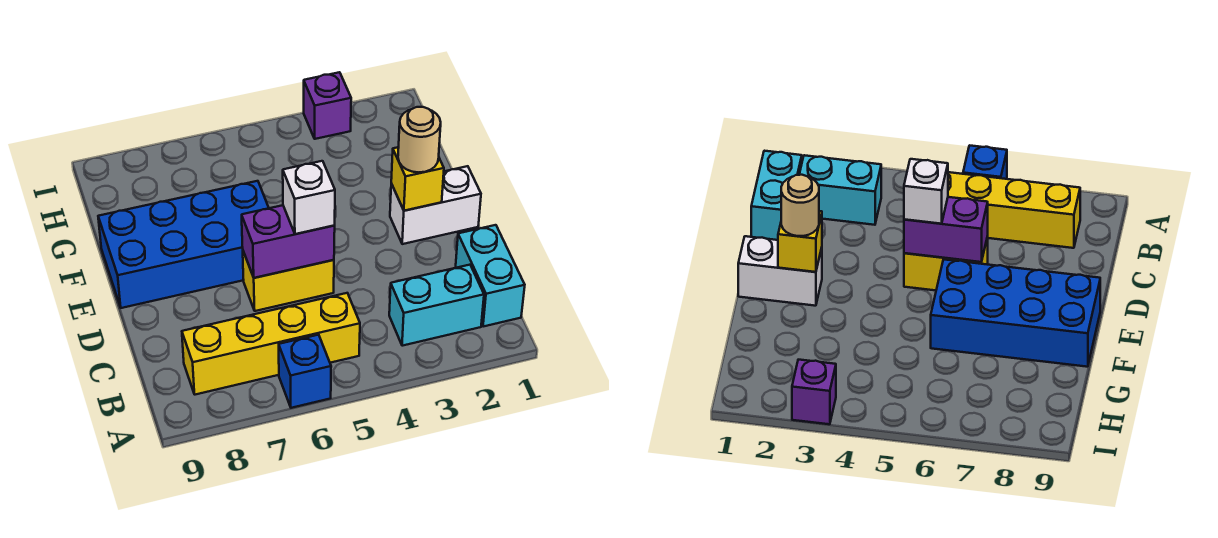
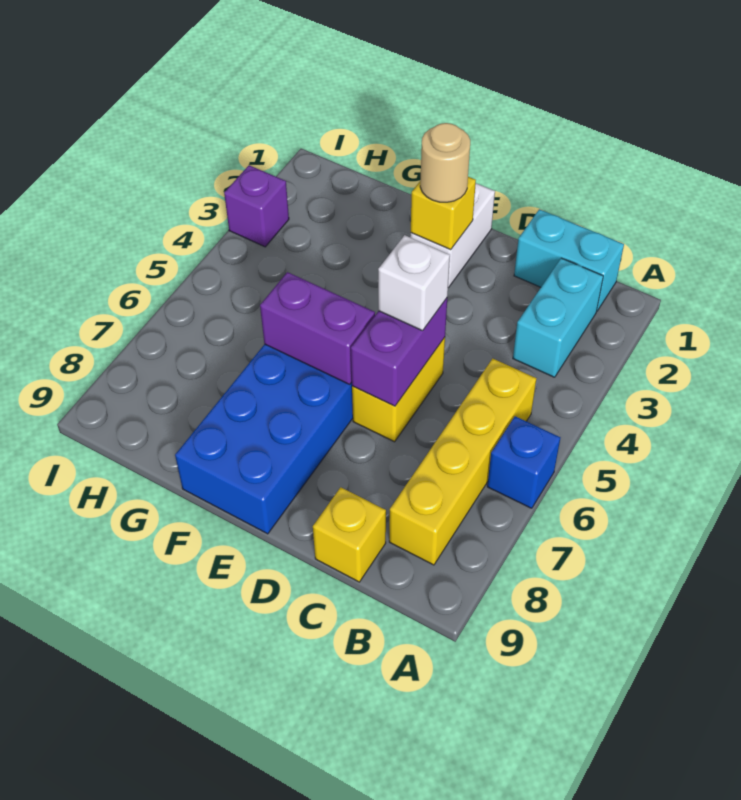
none -> yellow brick C9 level 1
none -> purple brick E6:F6 level 2

